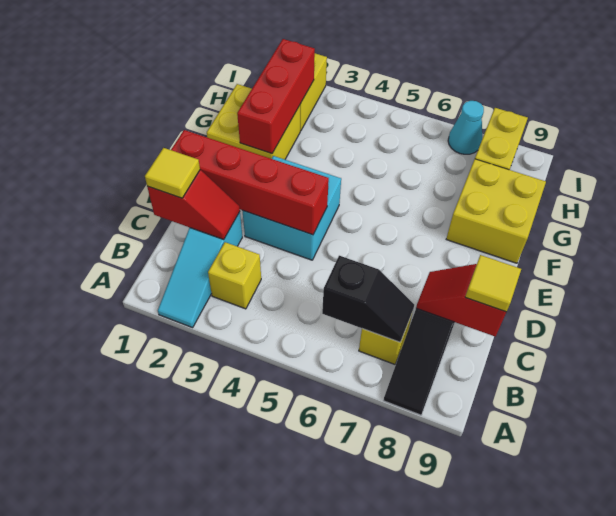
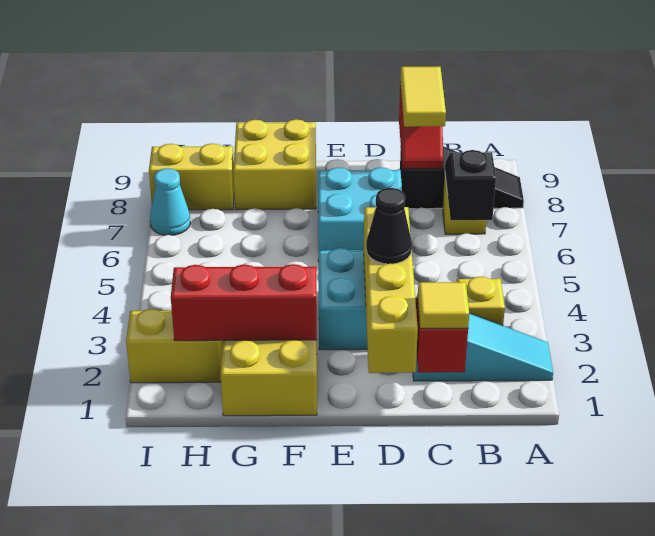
yellow tile C9 level 3 -> yellow tile C8:C9 level 3
red brick D1:D4 level 2 -> yellow brick D1:D4 level 2
none -> black cone D3 level 3
none -> cyan brick D6:E7 level 1

